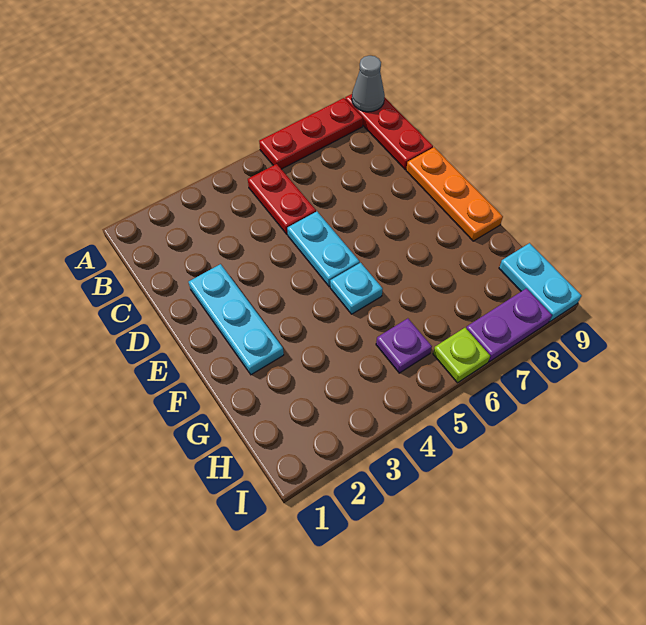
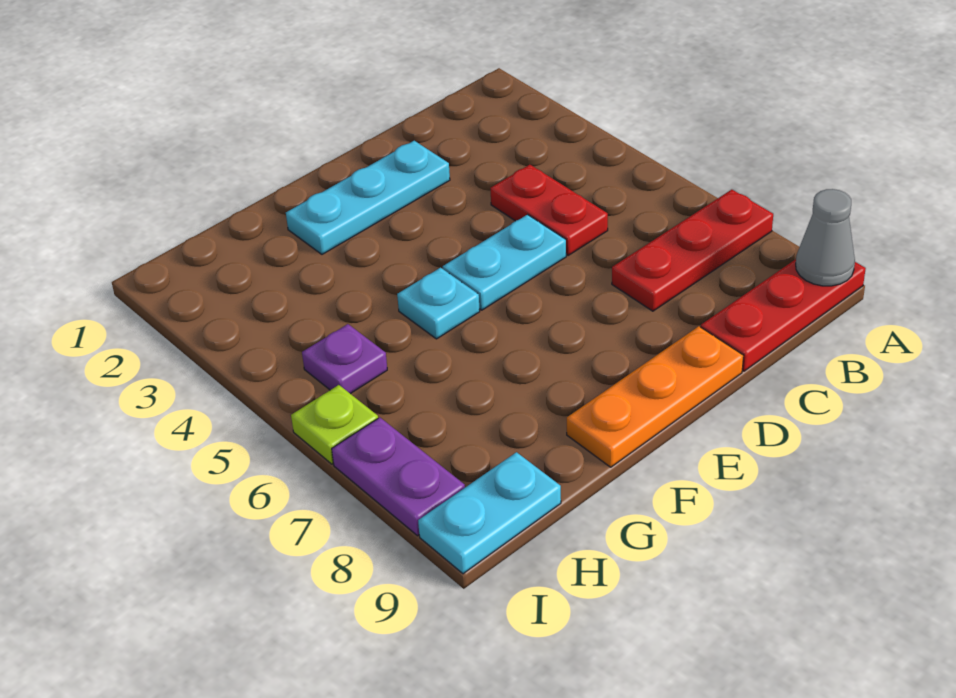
red plate A6:A8 level 1 -> red plate A7:C7 level 1
red plate B5:C5 level 1 -> red plate C4:C5 level 1

